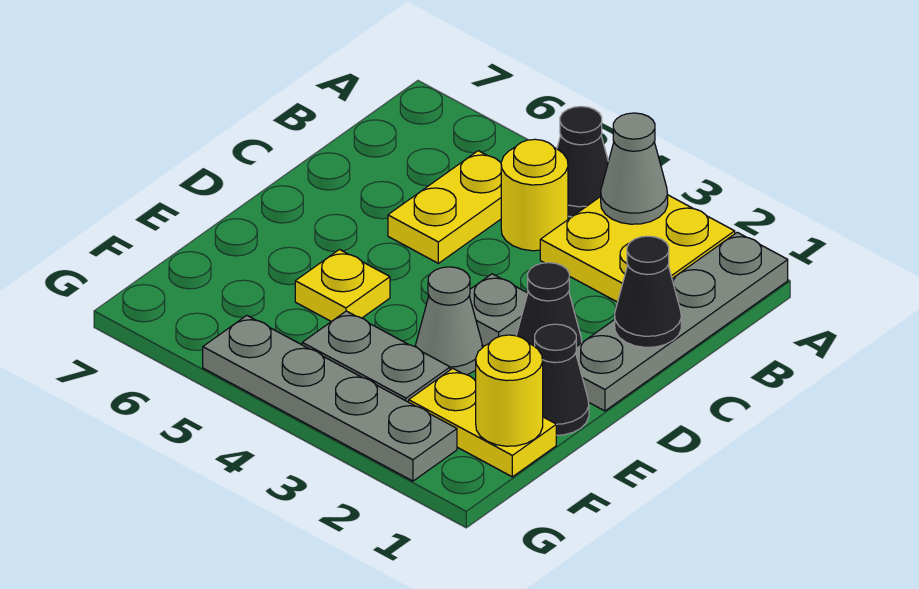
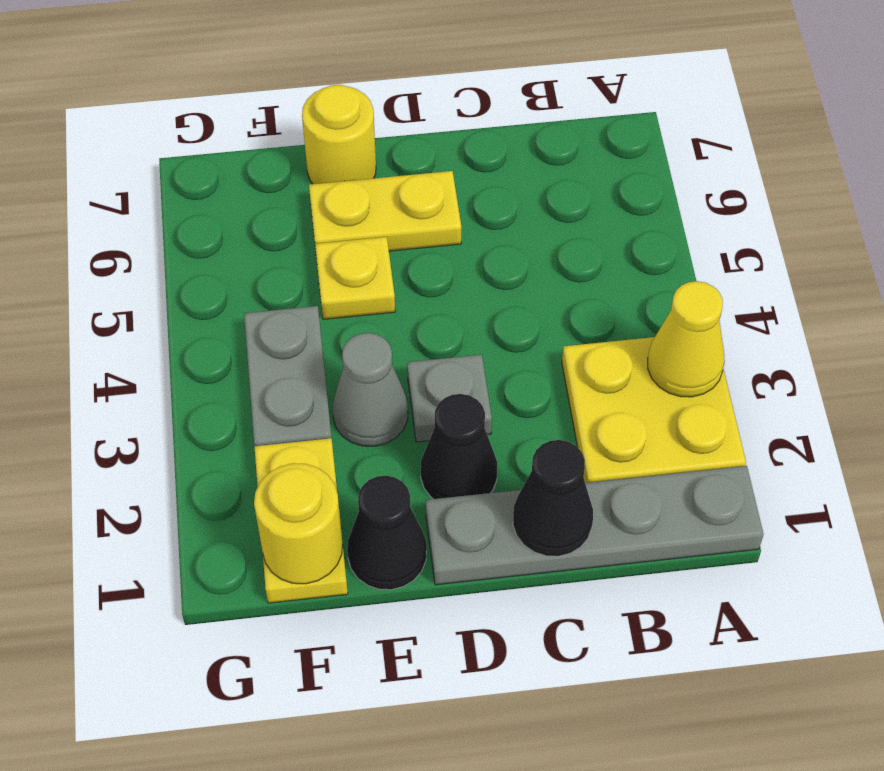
grey cone A3 level 2 -> yellow cone A3 level 2
black cone A4 level 1 -> none
yellow round brick B4 level 1 -> yellow round brick E7 level 1
yellow plate B5:C5 level 1 -> yellow plate D6:E6 level 1
grey plate G2:G5 level 1 -> none

